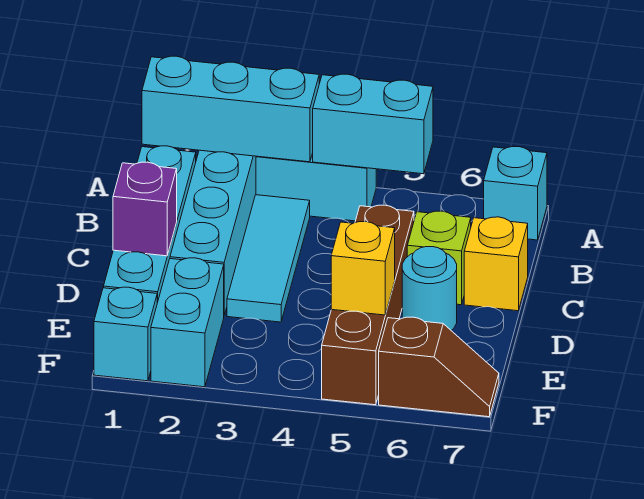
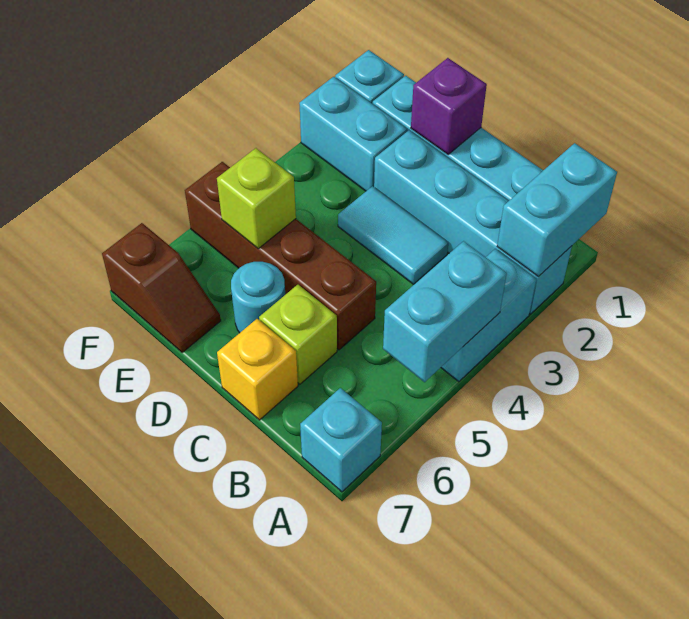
cyan brick A1:A3 level 2 -> cyan brick A1:A2 level 2
cyan tile B3:D3 level 1 -> cyan tile C3:D3 level 1
yellow brick E5 level 2 -> lime brick E5 level 2
brown slope F6:F7 level 1 top 6 -> brown slope E7:F7 level 1 top F

